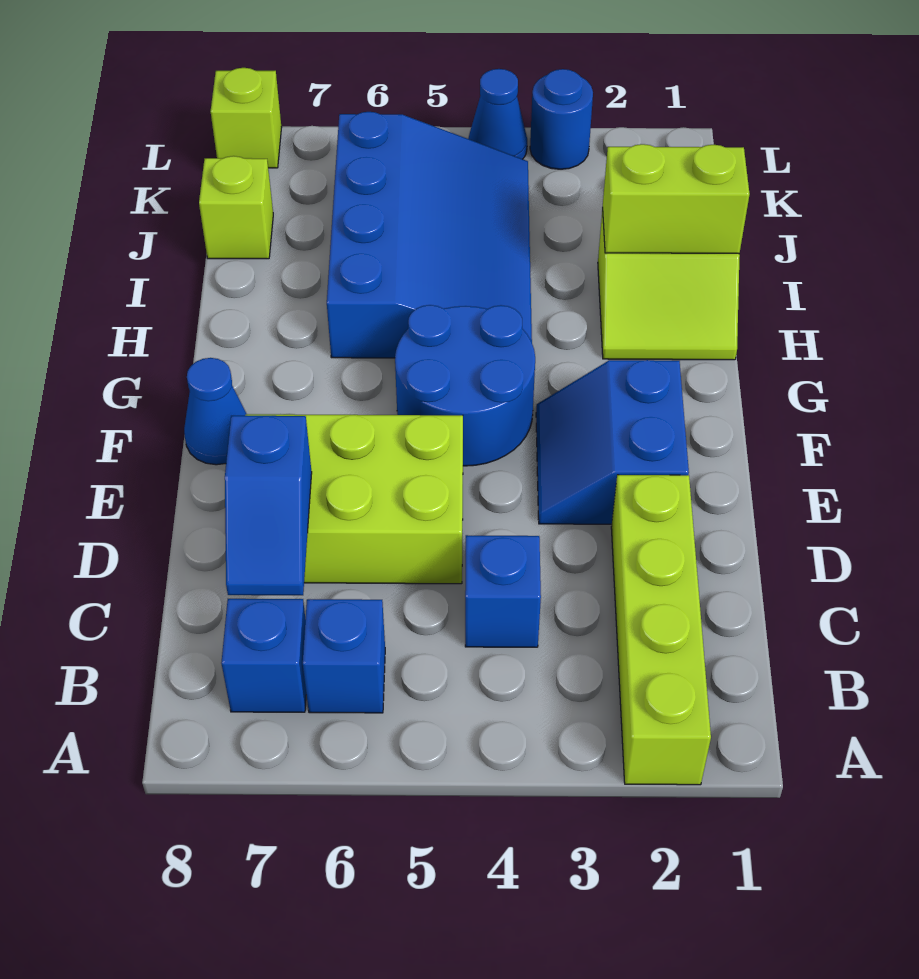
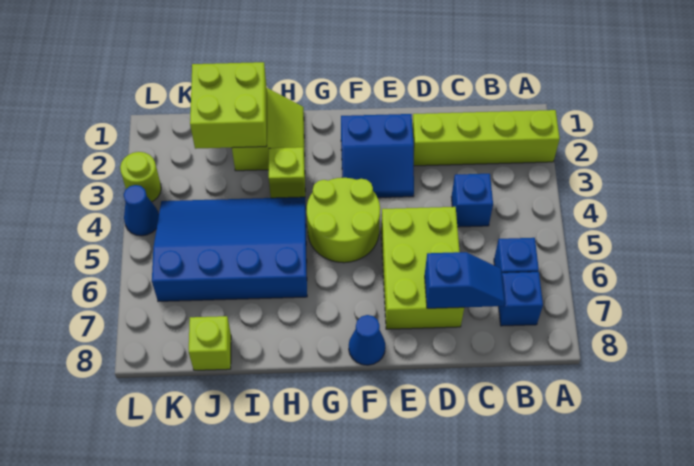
blue round brick F4:G5 level 1 -> lime round brick F4:G5 level 1
lime brick I1:I2 level 2 -> lime brick I1:J2 level 2
blue round brick L3 level 1 -> lime round brick L3 level 1
lime brick L8 level 1 -> lime brick H3 level 1

